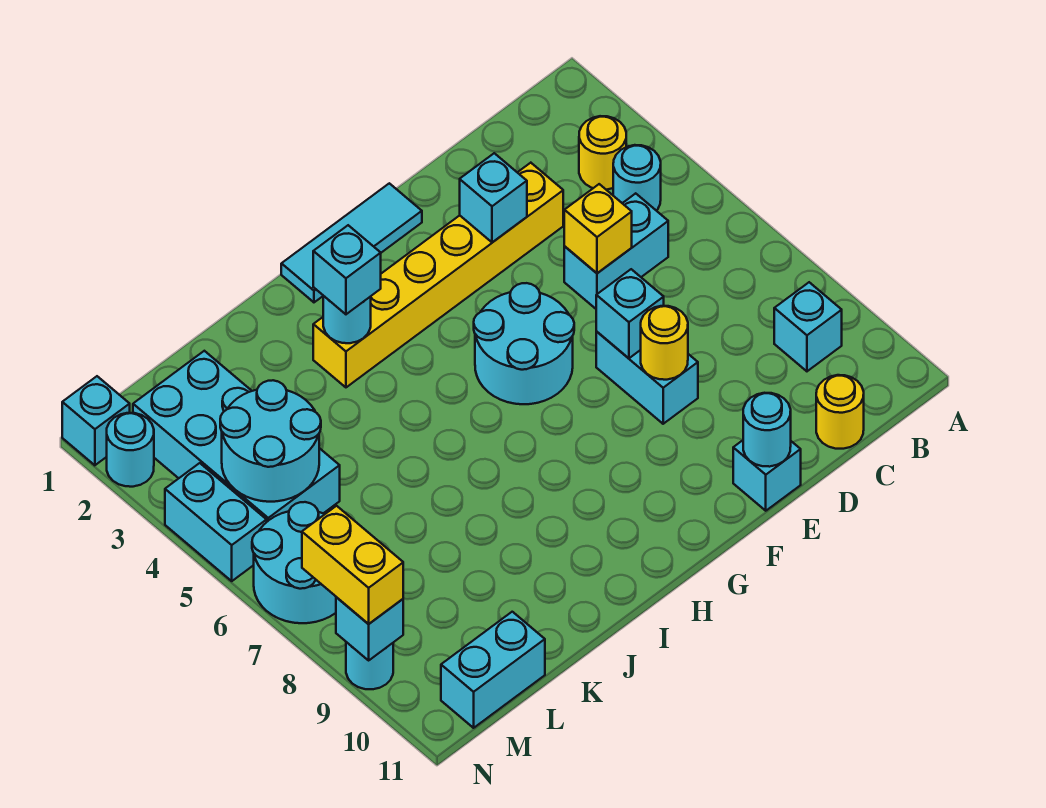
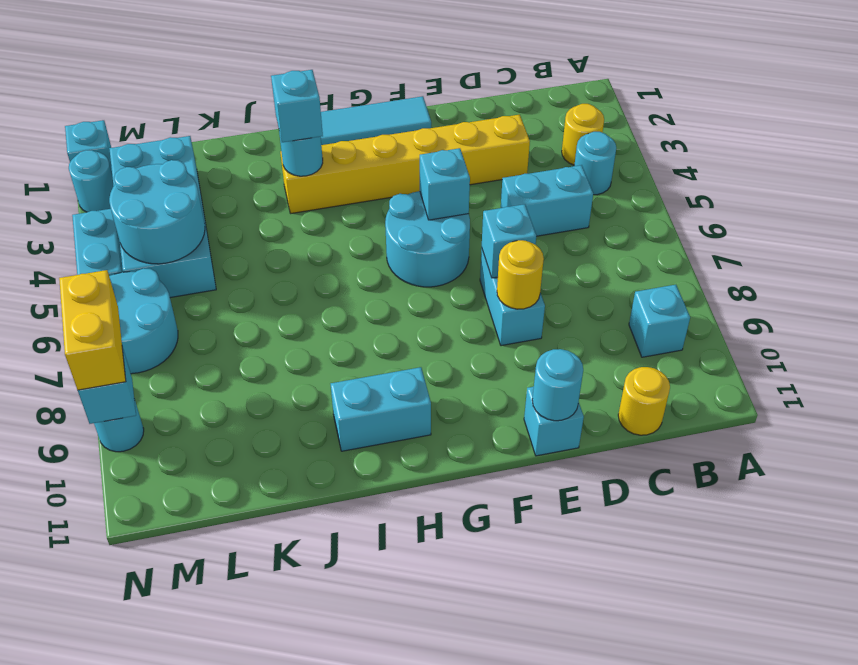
yellow brick D5 level 2 -> none
cyan brick E3 level 2 -> cyan brick F5 level 2
cyan brick L11:M11 level 1 -> cyan brick H10:I10 level 1

